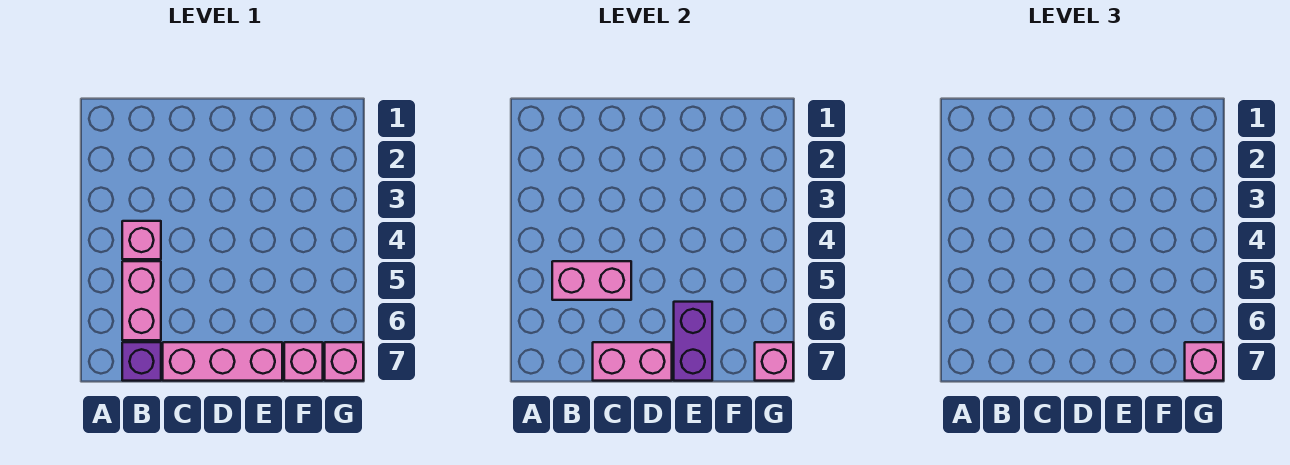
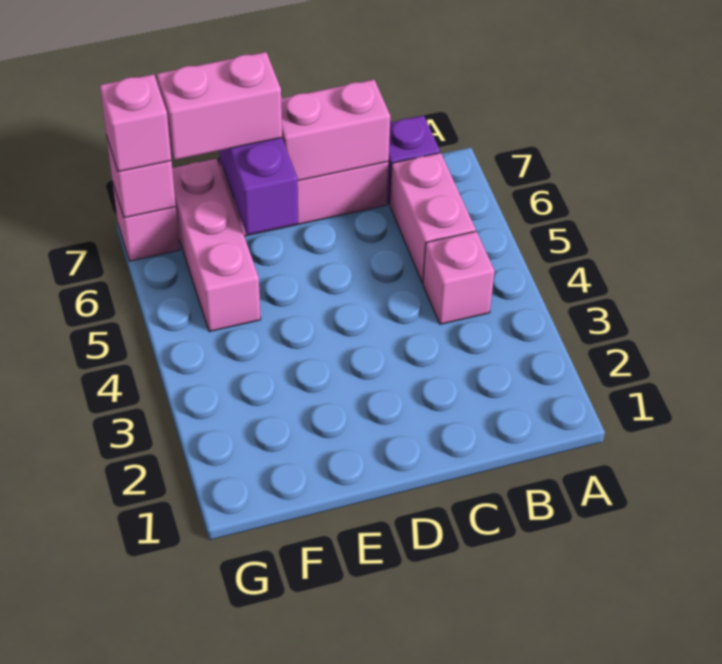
pink brick B5:C5 level 2 -> pink brick E7:F7 level 3
pink brick F7 level 1 -> pink brick F5:F7 level 1

